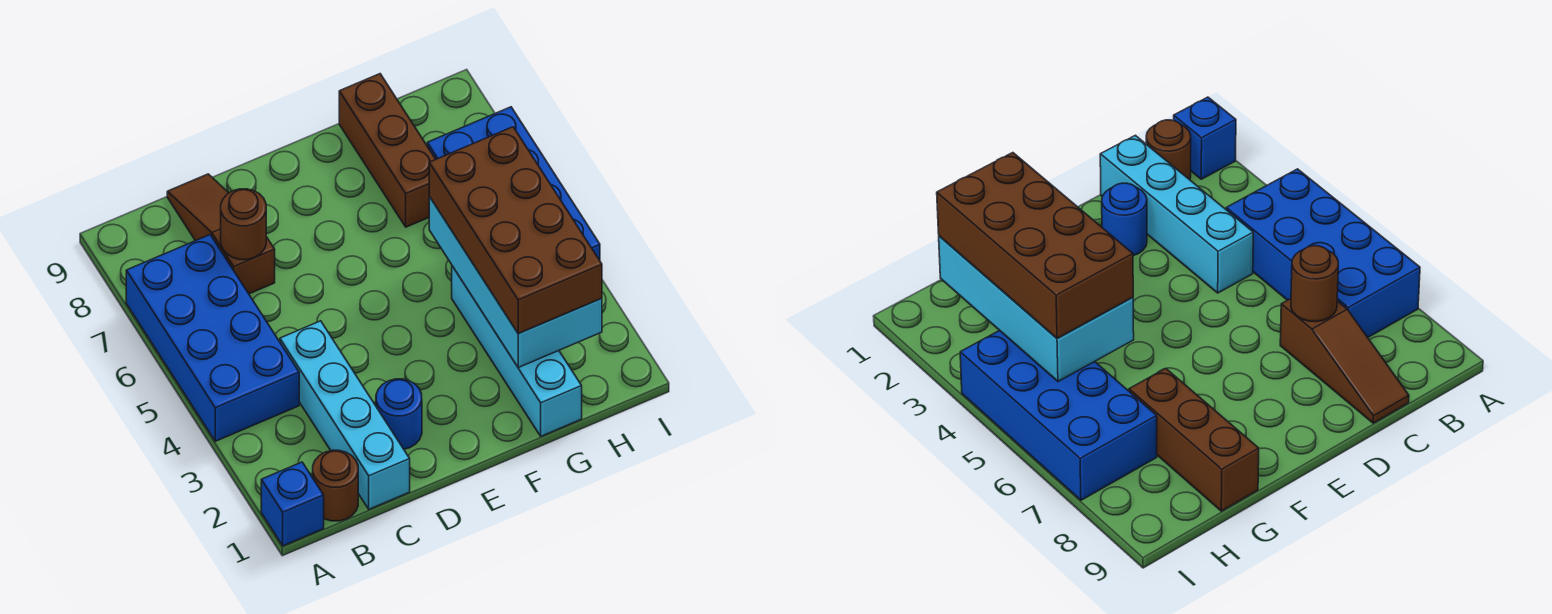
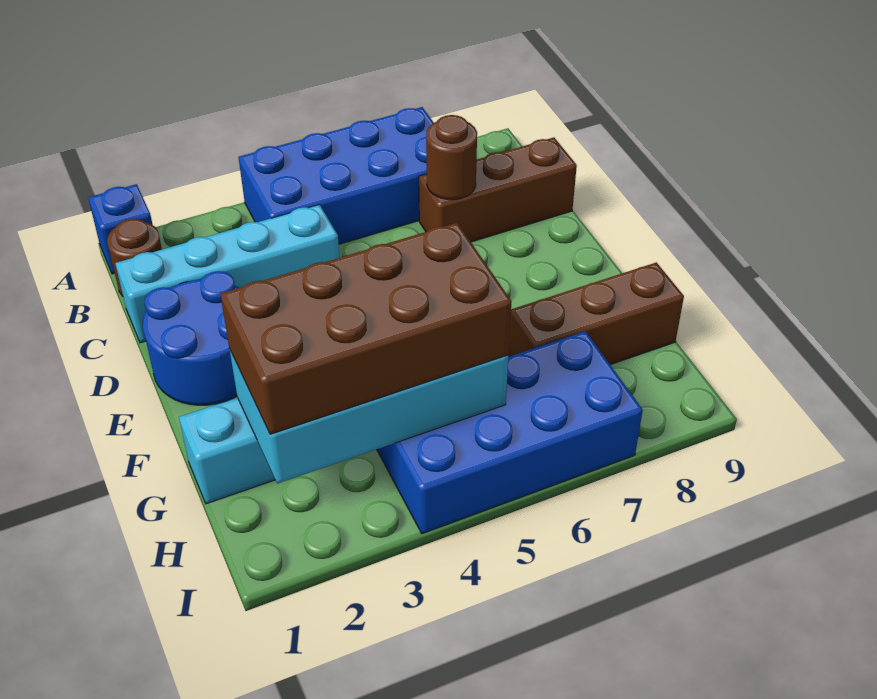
brown slope C7:C9 level 1 top 7 -> brown brick C7:C9 level 1
blue round brick D2 level 1 -> blue round brick D1:E2 level 1

